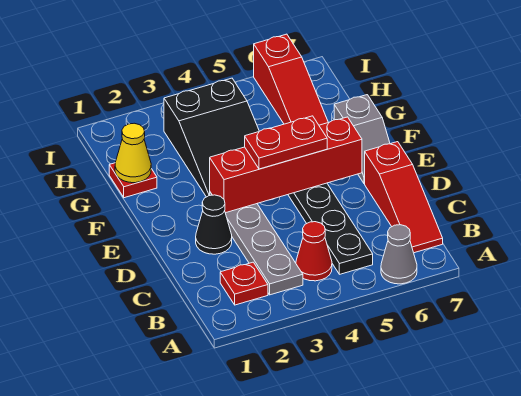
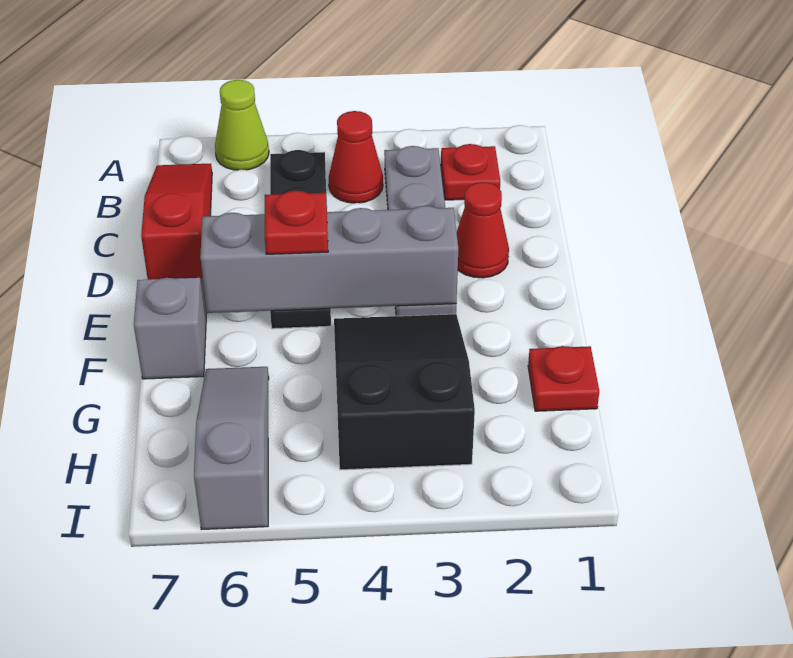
grey cone A6 level 1 -> lime cone A6 level 1
black cone D2 level 1 -> red cone D2 level 1
red brick E3:E6 level 2 -> grey brick E3:E6 level 2
red plate E4:E5 level 3 -> red plate E5 level 3
yellow cone G1 level 2 -> none
red slope G6:I6 level 1 top I -> grey slope G6:I6 level 1 top I

